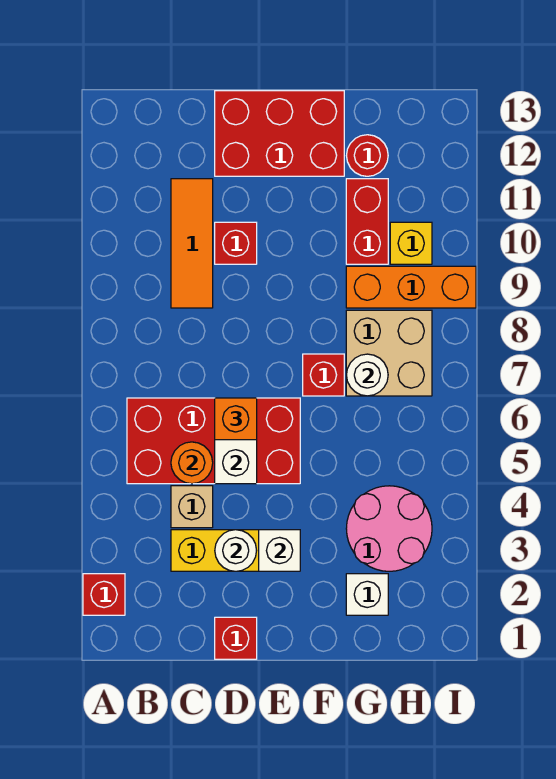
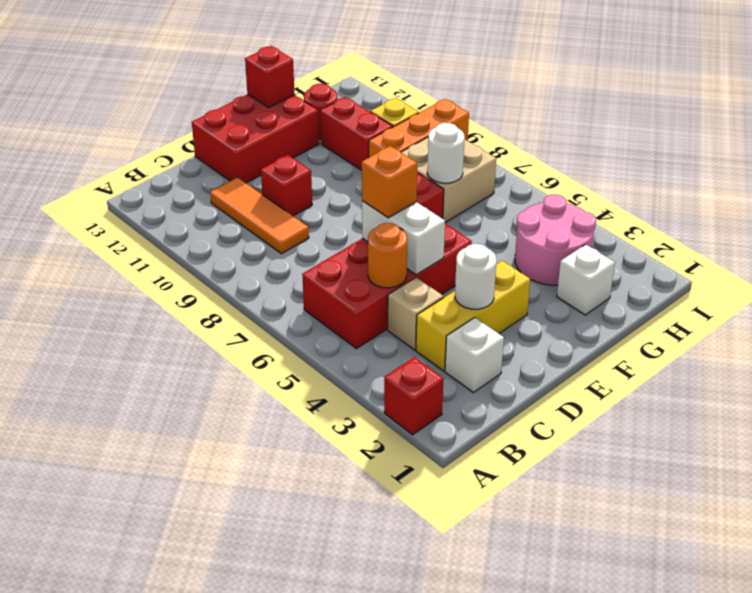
red brick D1 level 1 -> red brick F13 level 2
white brick E3 level 2 -> white brick C2 level 1

